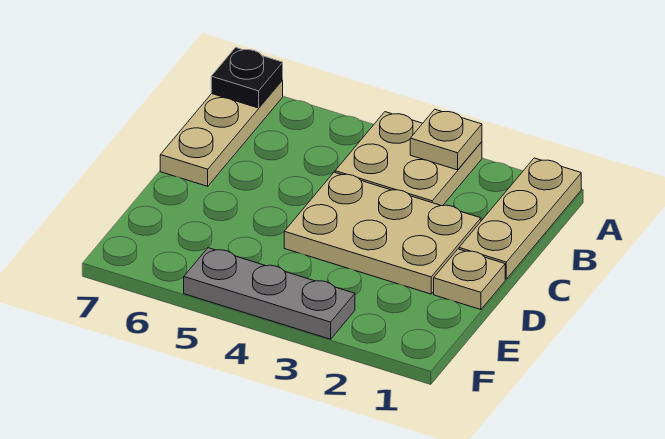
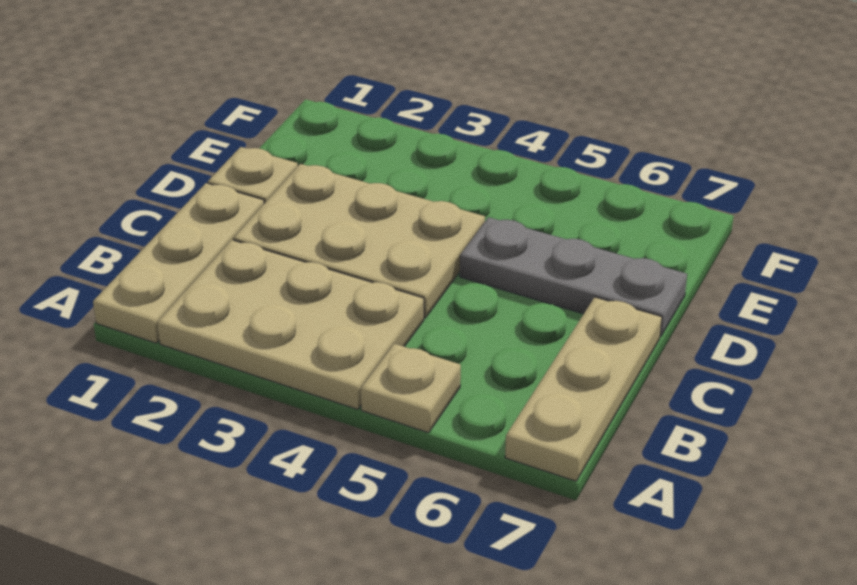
tan plate A3:B4 level 1 -> tan plate A2:B4 level 1
tan plate A3 level 2 -> tan plate A5 level 1
black plate A7 level 2 -> none
grey plate F3:F5 level 1 -> grey plate D5:D7 level 1

